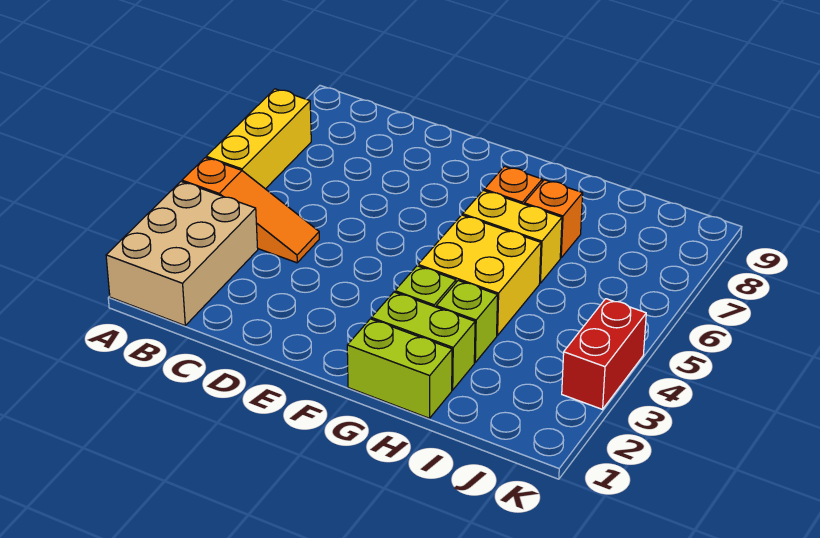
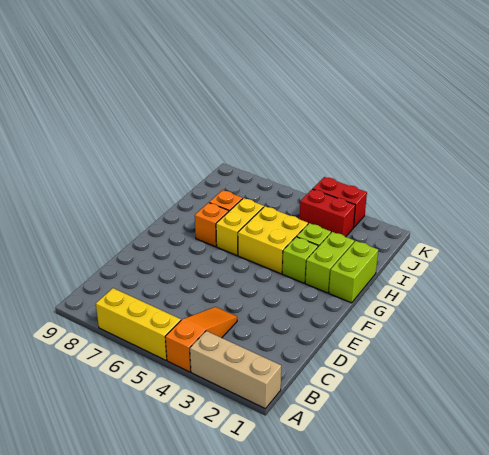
tan brick A1:B3 level 1 -> tan brick A1:A3 level 1
none -> red brick J3:J4 level 1

